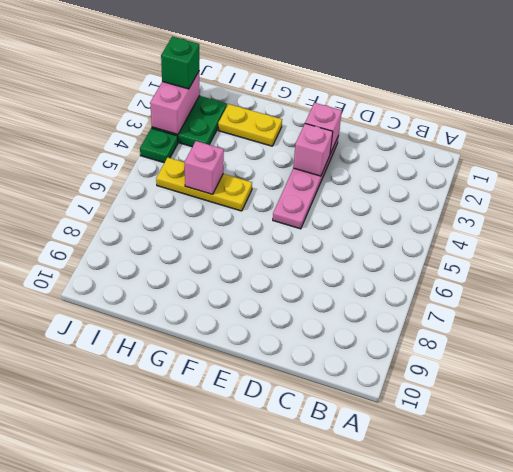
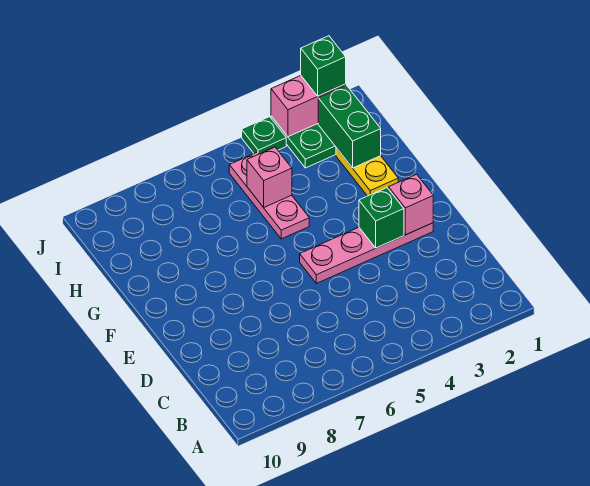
pink brick E3 level 2 -> green brick E3 level 2
yellow plate G5:I5 level 1 -> pink plate G5:I5 level 1
none -> green brick H2:I2 level 2

